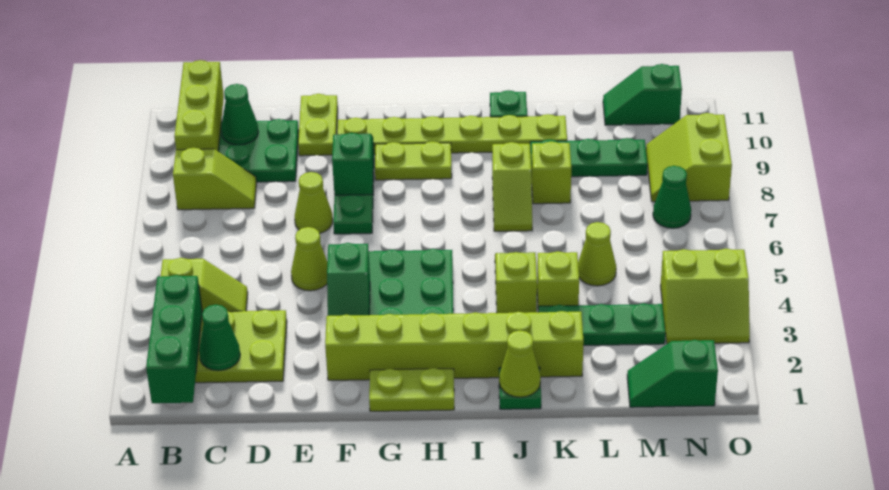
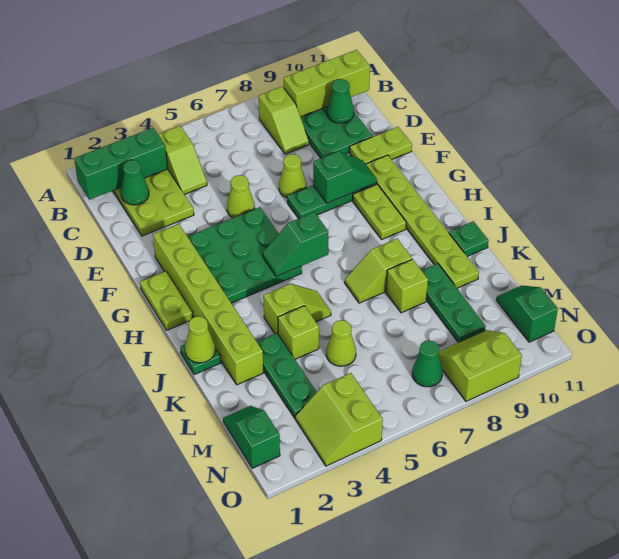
green slope F3:F4 level 2 top 4 -> green slope H5:H6 level 2 top 6

